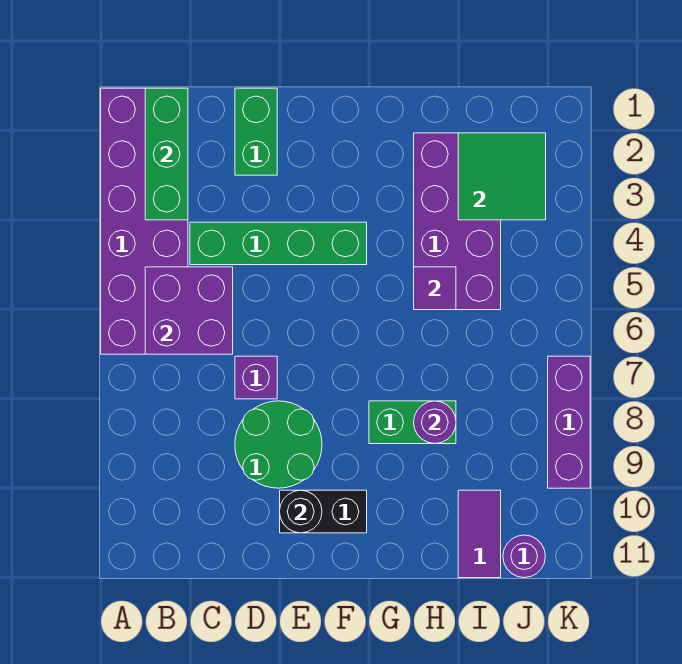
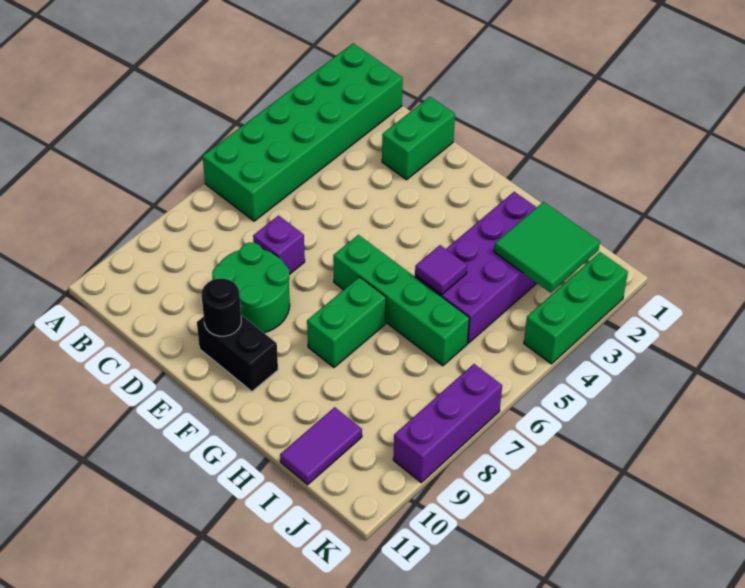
purple brick A1:B6 level 1 -> green brick A1:B6 level 1
green brick B1:B3 level 2 -> green brick K2:K4 level 1
purple brick B5:C6 level 2 -> none
green brick C4:F4 level 1 -> green brick F6:I6 level 1
green brick G8:H8 level 1 -> green brick G7:G8 level 1
purple round brick H8 level 2 -> none
purple round brick J11 level 1 -> none

